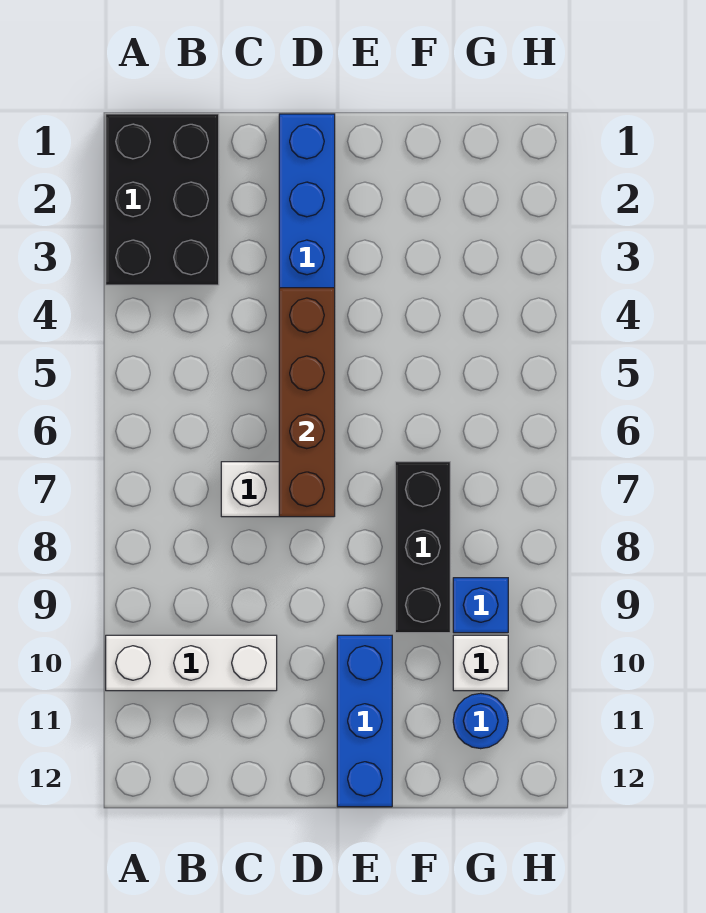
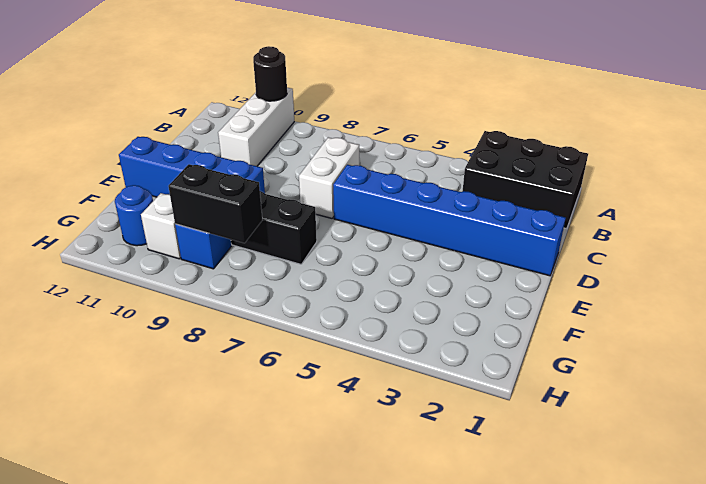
none -> black round brick A10 level 2
brown brick D4:D7 level 2 -> none
blue brick E10:E12 level 1 -> blue brick E9:E12 level 1
none -> black brick G8:G9 level 2

